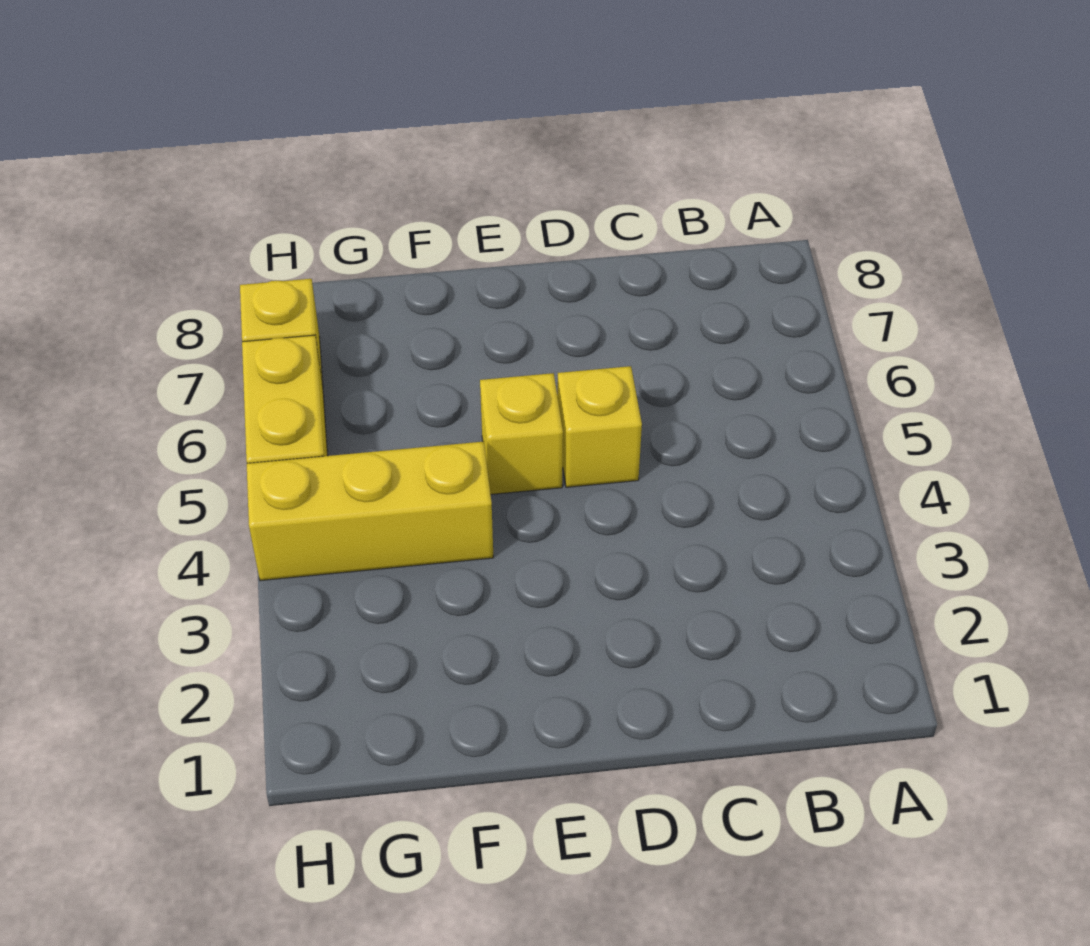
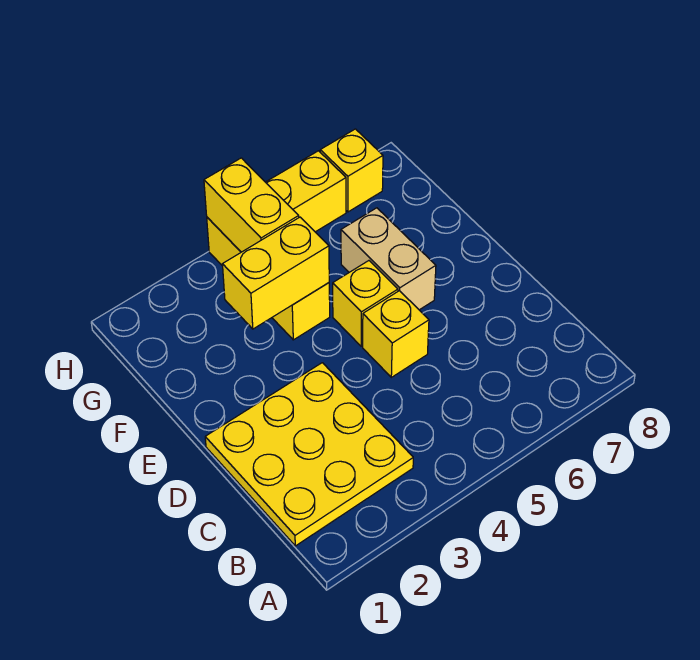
none -> yellow plate B1:D3 level 1
none -> tan brick E6:F6 level 1
none -> yellow brick F3:F4 level 2
none -> yellow brick G4:H4 level 2

